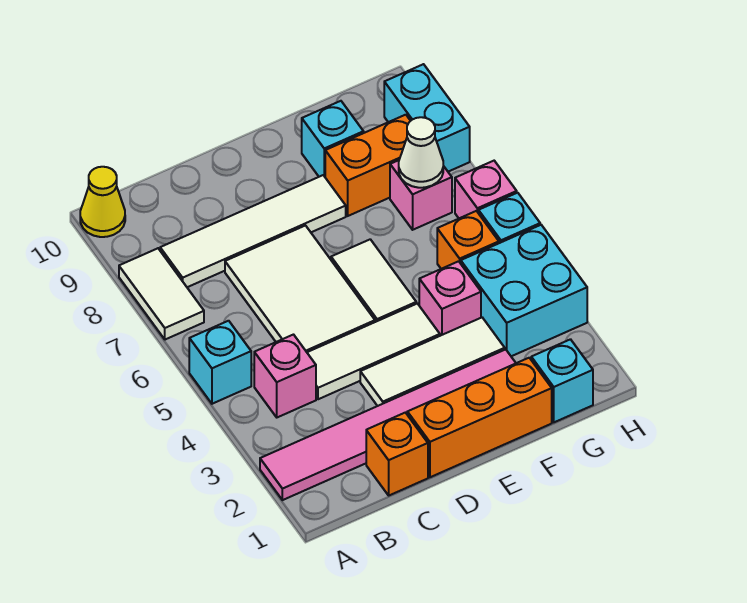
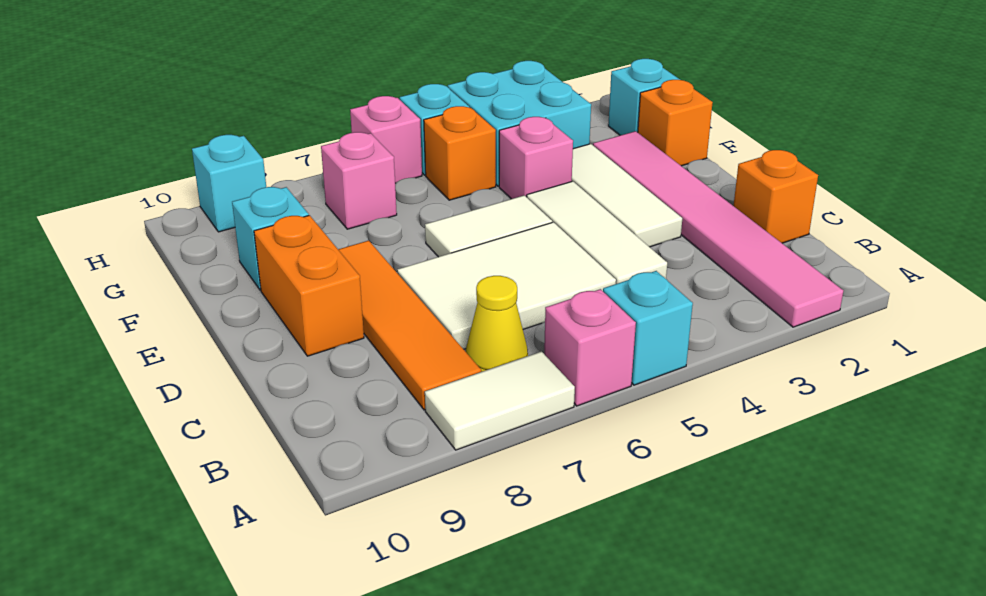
yellow cone A10 level 1 -> yellow cone B7 level 1
pink brick B4 level 1 -> pink brick A6 level 1
white tile B8:E8 level 1 -> orange tile B8:E8 level 1
orange brick D1:F1 level 1 -> orange brick F1 level 1
orange brick F8:G8 level 1 -> orange brick D9:E9 level 1
white cone G7 level 2 -> none
cyan brick H8:H9 level 1 -> cyan brick H9 level 1

